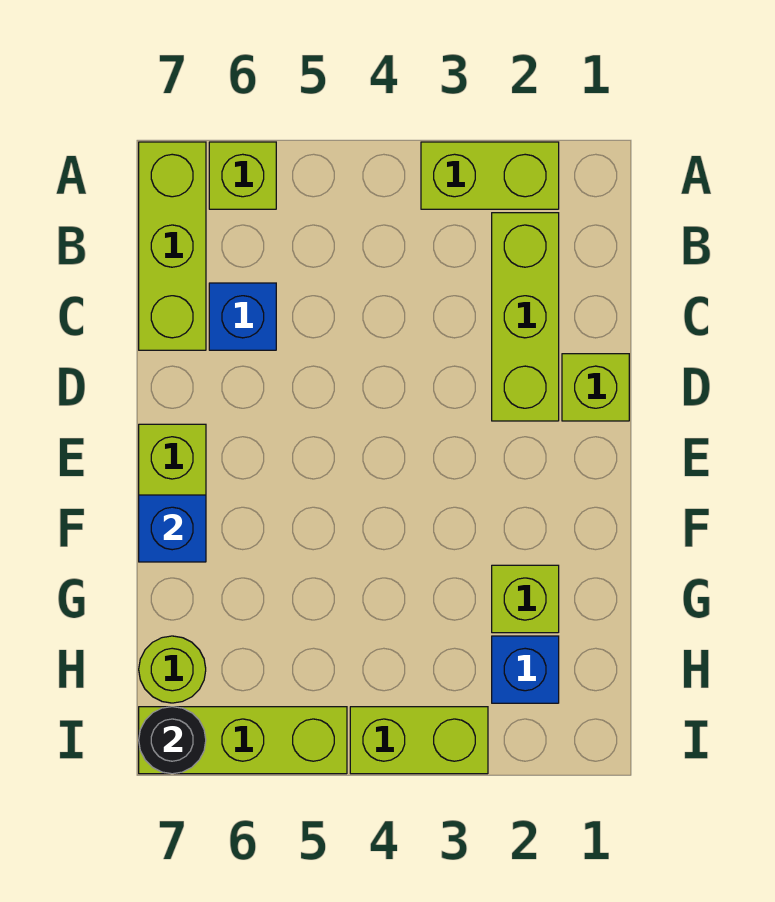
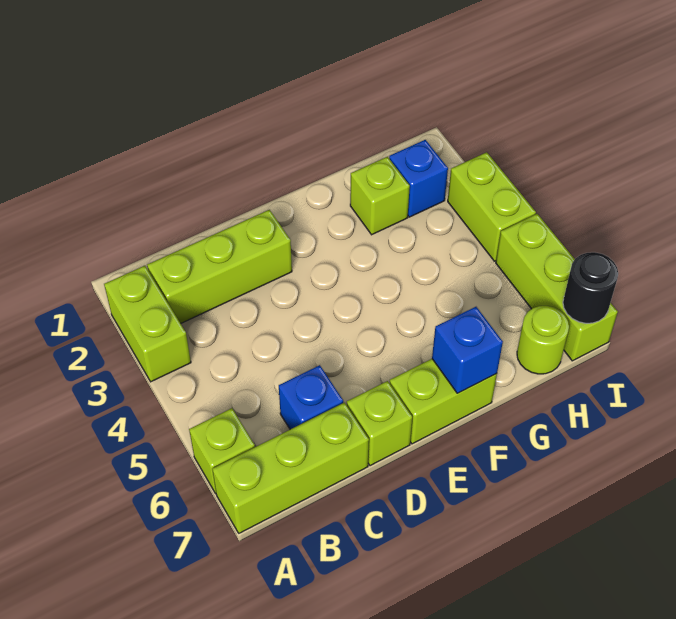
lime brick D1 level 1 -> lime brick D7 level 1

